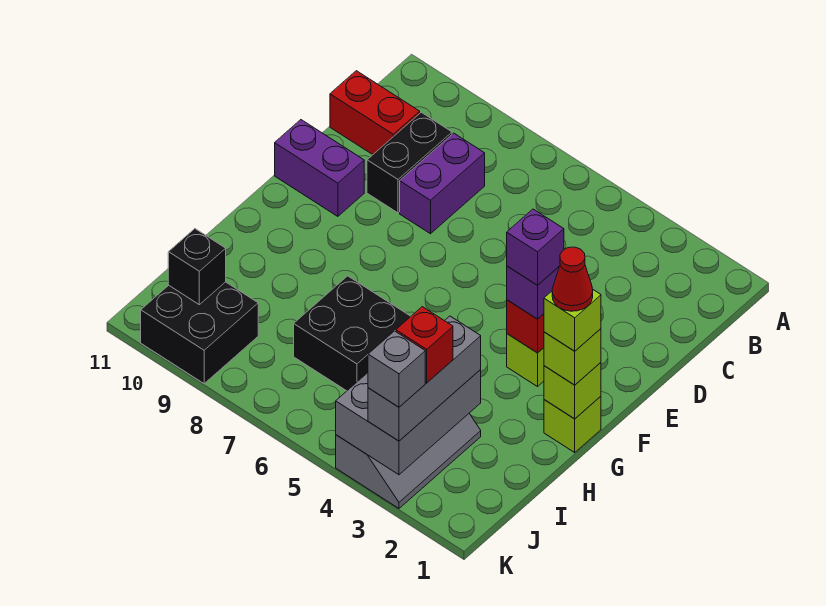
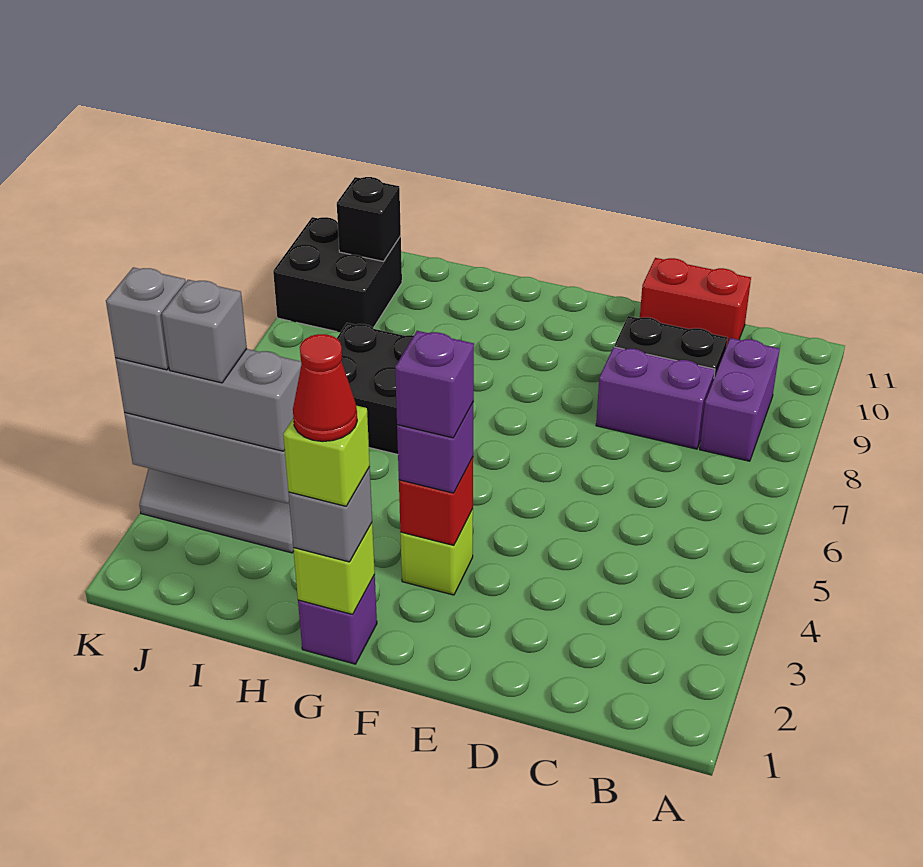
red brick C10:C11 level 1 -> red brick C11:D11 level 1
purple brick E10:E11 level 1 -> purple brick B8:B9 level 1
lime brick G1 level 1 -> purple brick G1 level 1
lime brick G1 level 3 -> grey brick G1 level 3
red brick J3 level 4 -> grey brick J3 level 4

